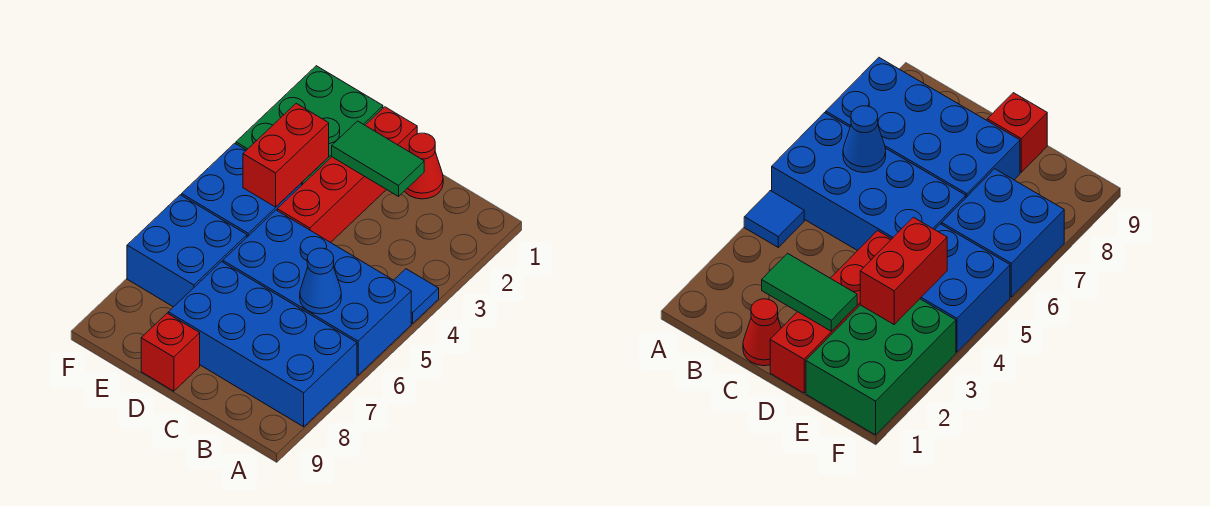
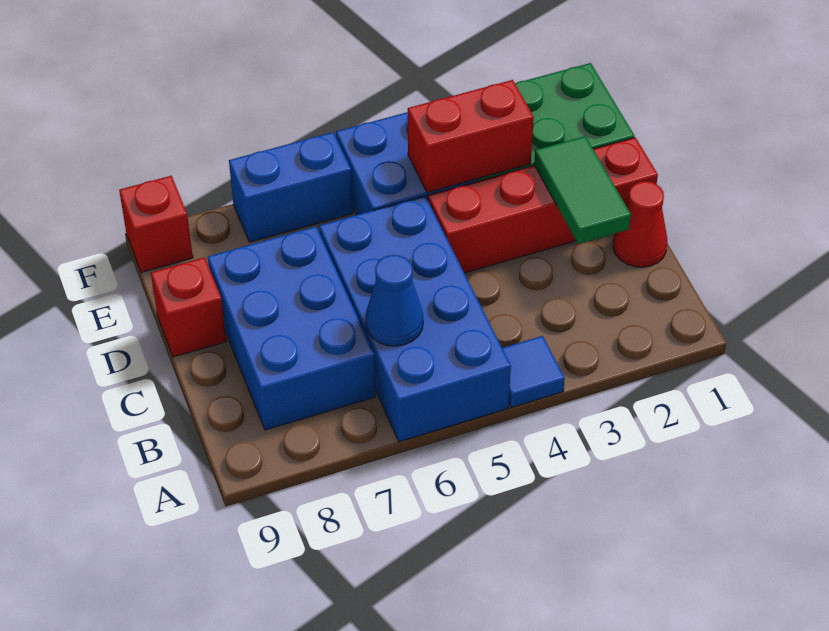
blue brick A7:D8 level 1 -> blue brick B7:D8 level 1
blue brick E6:F7 level 1 -> blue brick F6:F7 level 1
none -> red brick F9 level 1

